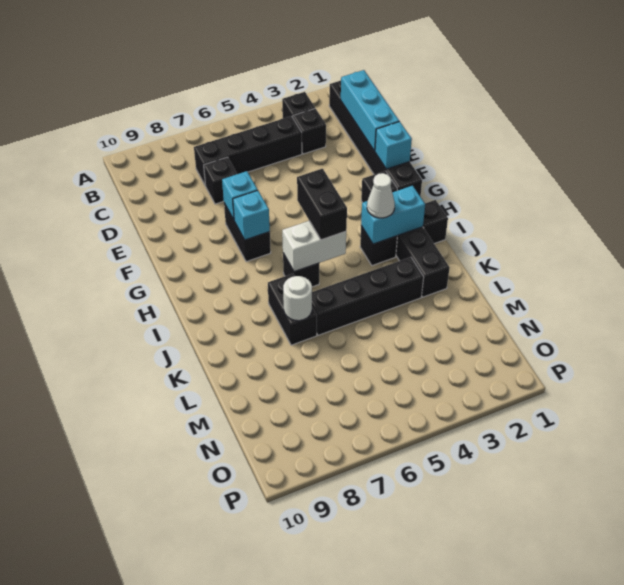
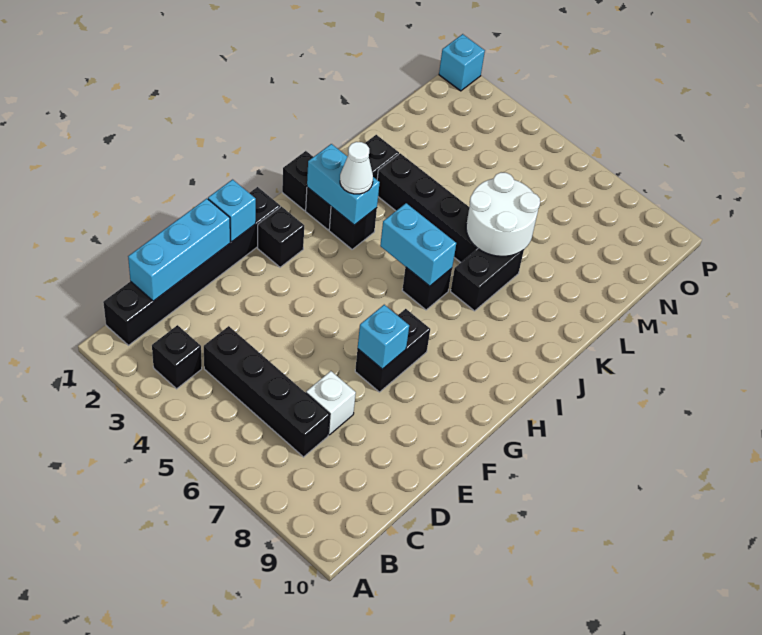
black brick C3 level 1 -> none
black brick D7 level 1 -> white brick D7 level 1
cyan brick G7 level 2 -> cyan brick P1 level 1
black brick H5:I5 level 3 -> none
white brick I5:I6 level 2 -> cyan brick I5:I6 level 2
white round brick K7 level 2 -> white round brick K6:L7 level 2

